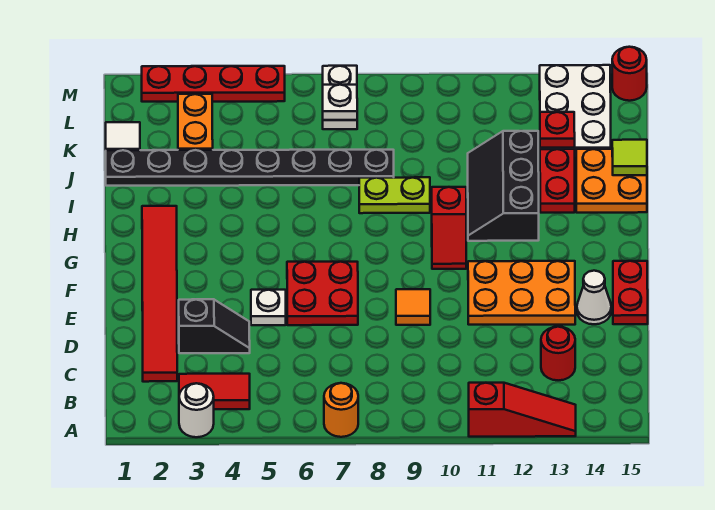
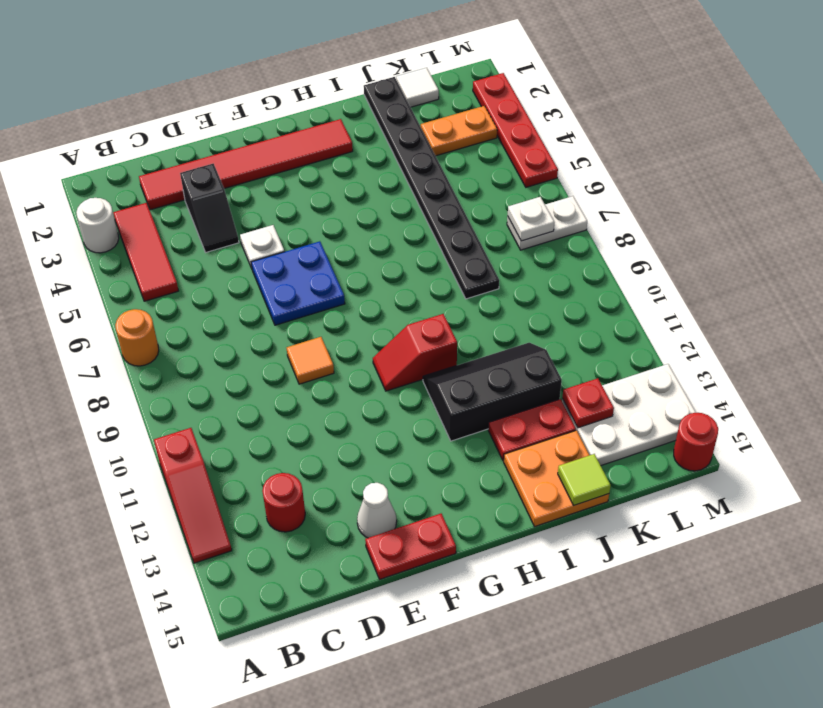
red tile B3:B4 level 1 -> red tile B3:B5 level 1
red plate E6:F7 level 1 -> blue plate E6:F7 level 1
orange plate E11:F13 level 1 -> none
lime plate I8:I9 level 1 -> none

